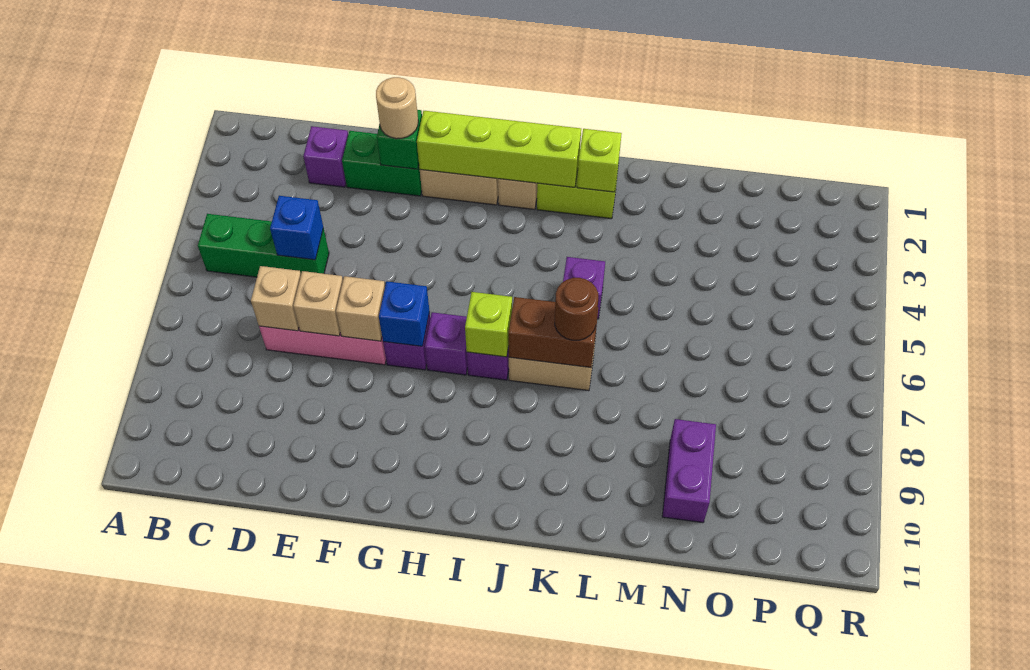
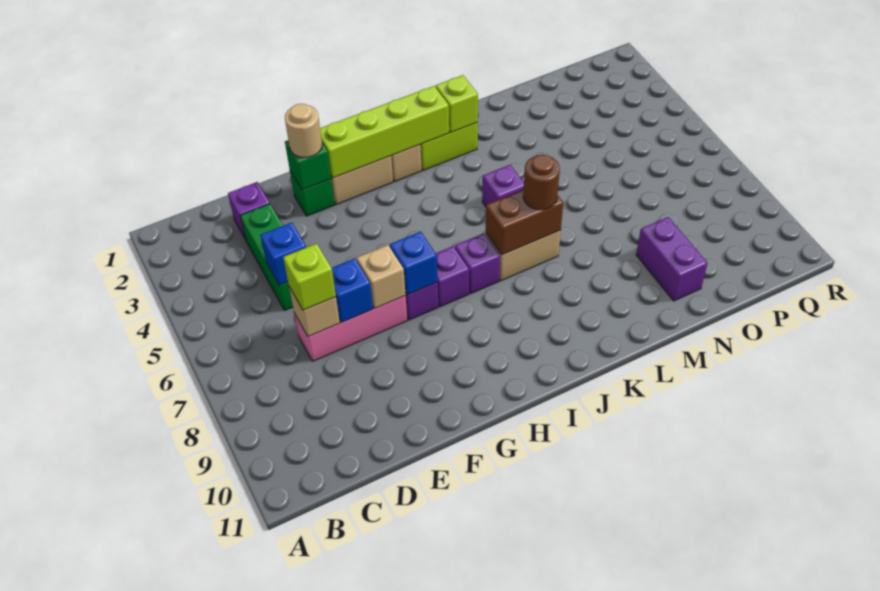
green brick B5:D5 level 1 -> green brick D3:D5 level 1
green brick E2:F2 level 1 -> green brick F2 level 1
tan brick E7 level 2 -> blue brick E7 level 2
lime brick I7 level 2 -> lime brick D7 level 3

